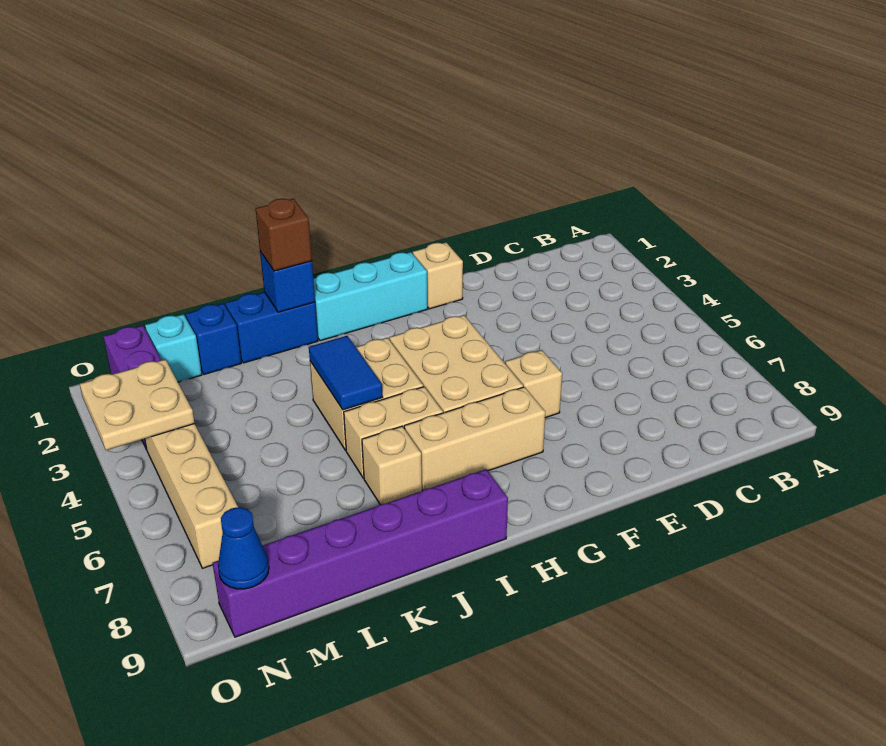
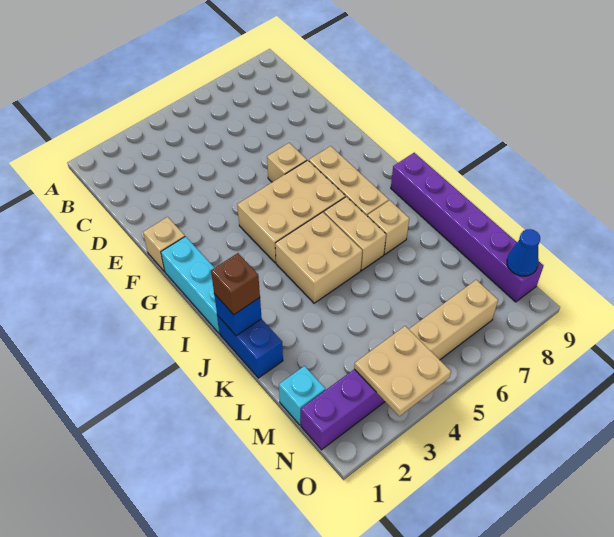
blue tile J4:J5 level 2 -> none
blue brick L1 level 1 -> none

